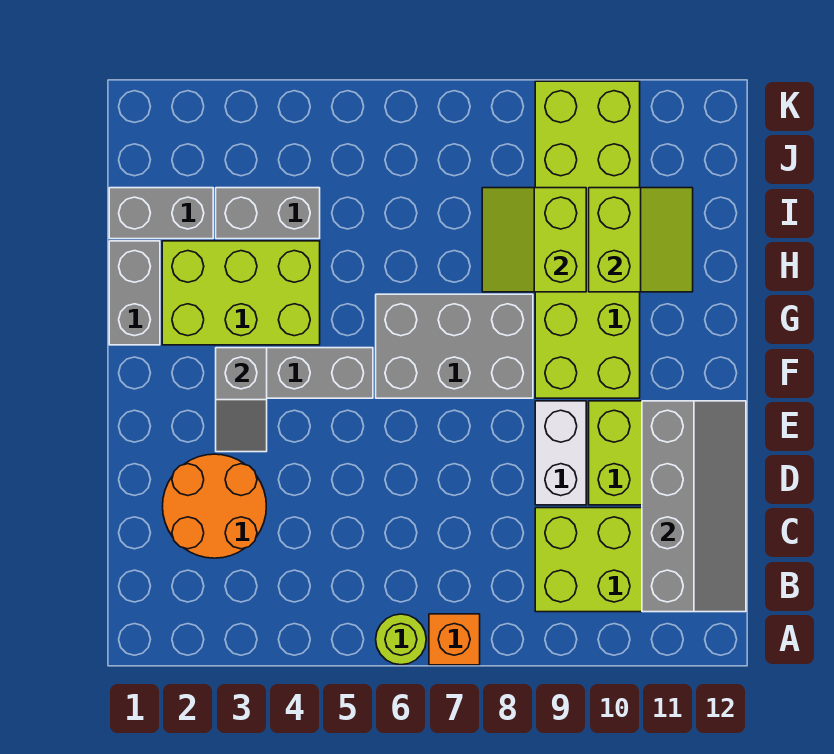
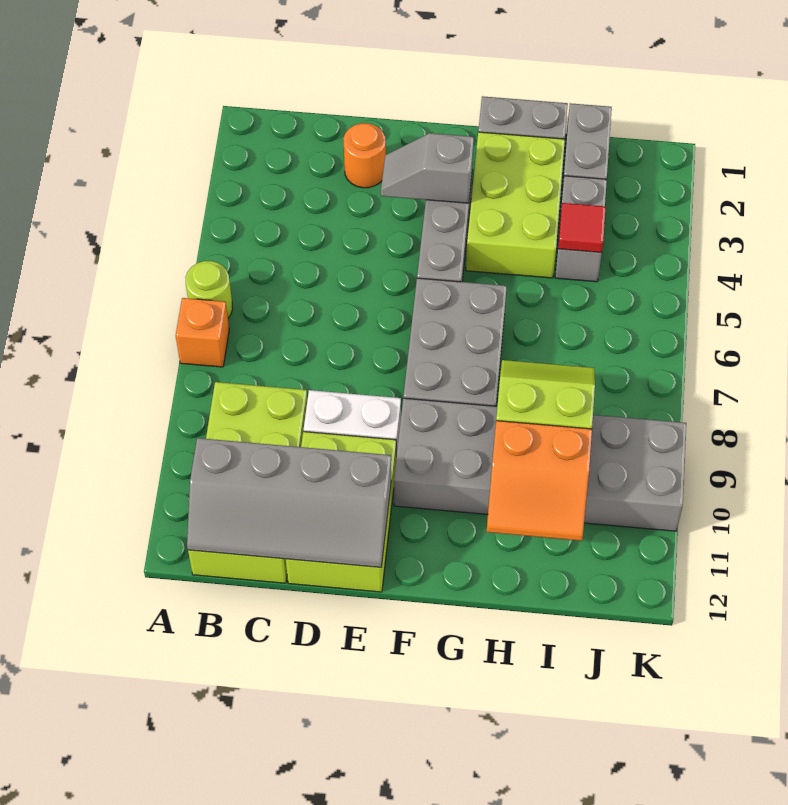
orange round brick C2:D3 level 1 -> orange round brick D2 level 1
lime brick F9:K10 level 1 -> grey brick F9:K10 level 1
lime slope H10:I11 level 2 top 10 -> orange slope H10:I11 level 2 top 10
none -> red tile I4 level 2

